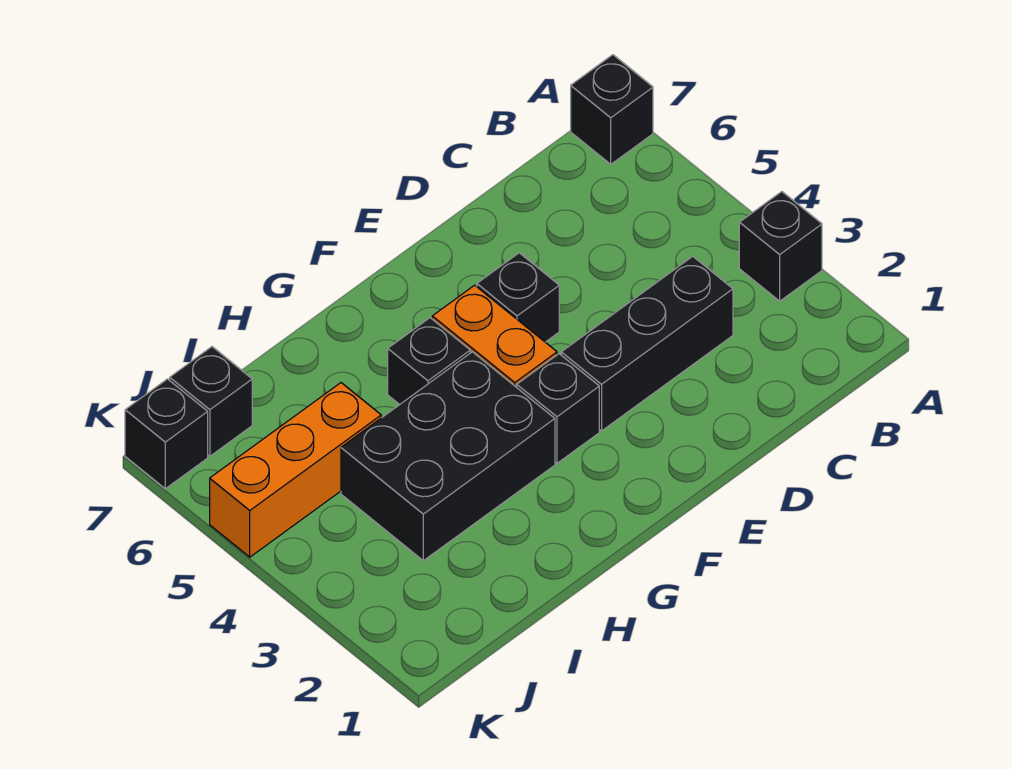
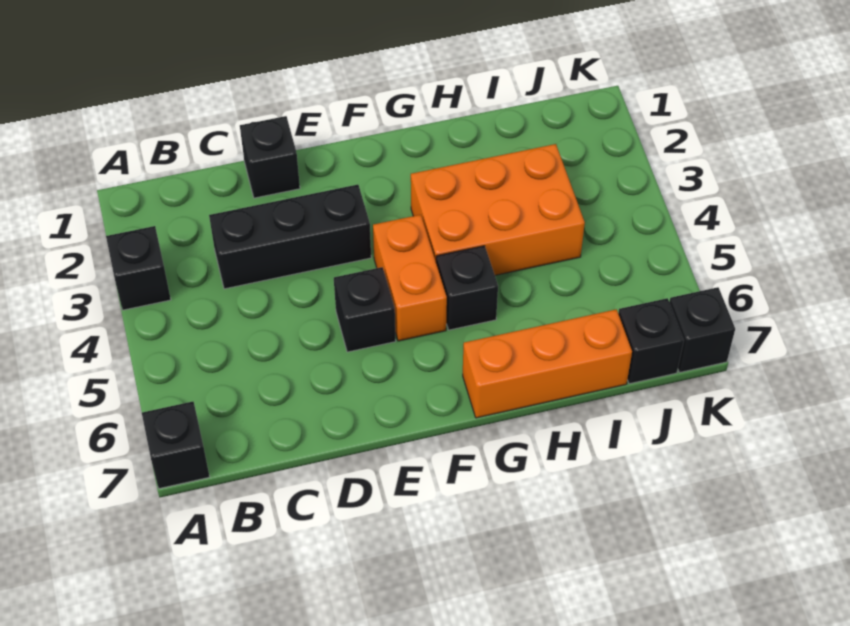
black brick F3 level 1 -> black brick D1 level 1
black brick G3:I4 level 1 -> orange brick G3:I4 level 1
orange brick I5:K5 level 1 -> orange brick G7:I7 level 1

